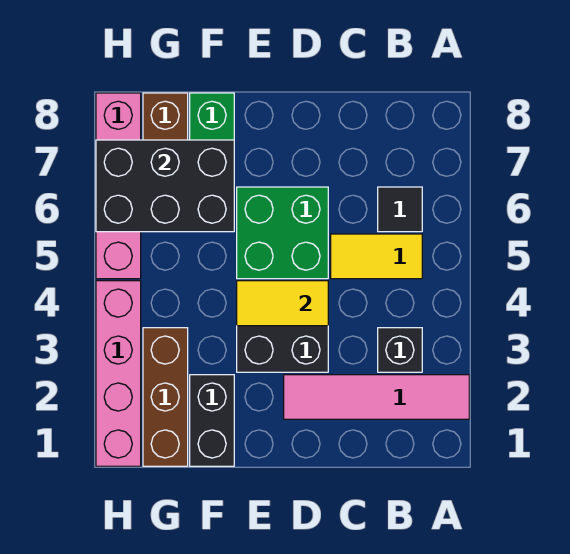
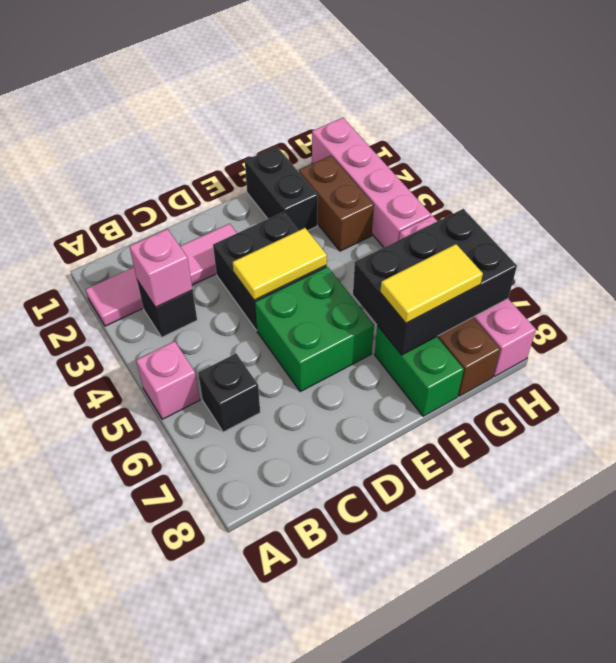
none -> pink brick A5 level 1
none -> pink brick B3 level 2
yellow tile B5:C5 level 1 -> yellow tile F7:G7 level 3
black tile B6 level 1 -> black brick B6 level 1
brown brick G1:G3 level 1 -> brown brick G2:G3 level 1

